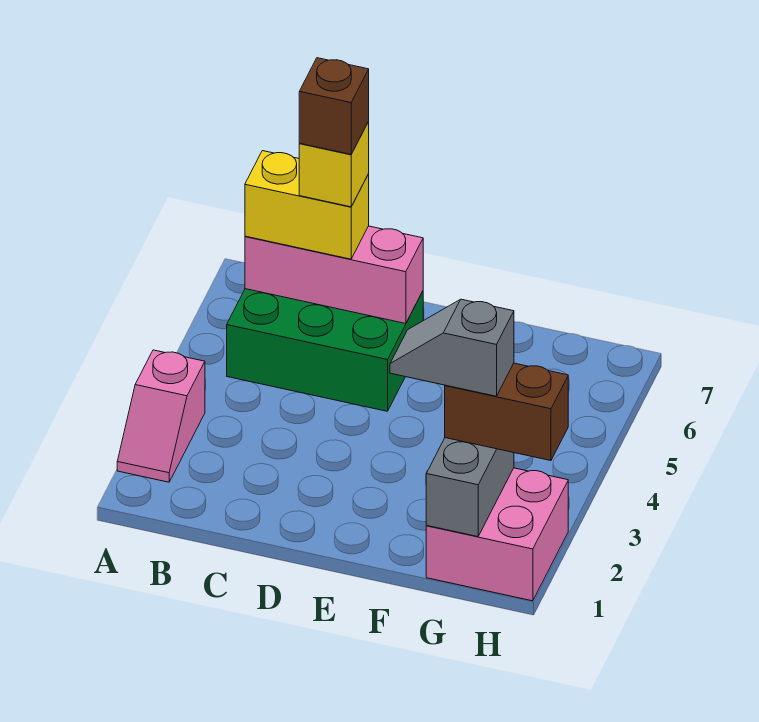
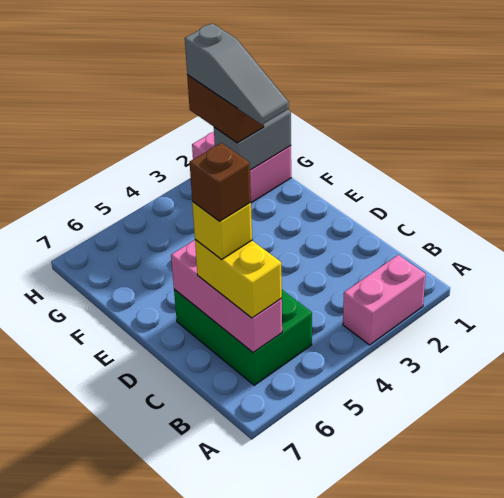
pink slope A2:A3 level 1 top 3 -> pink brick A2:A3 level 1
grey slope F2:G2 level 4 top G -> grey slope F2:H2 level 4 top H

